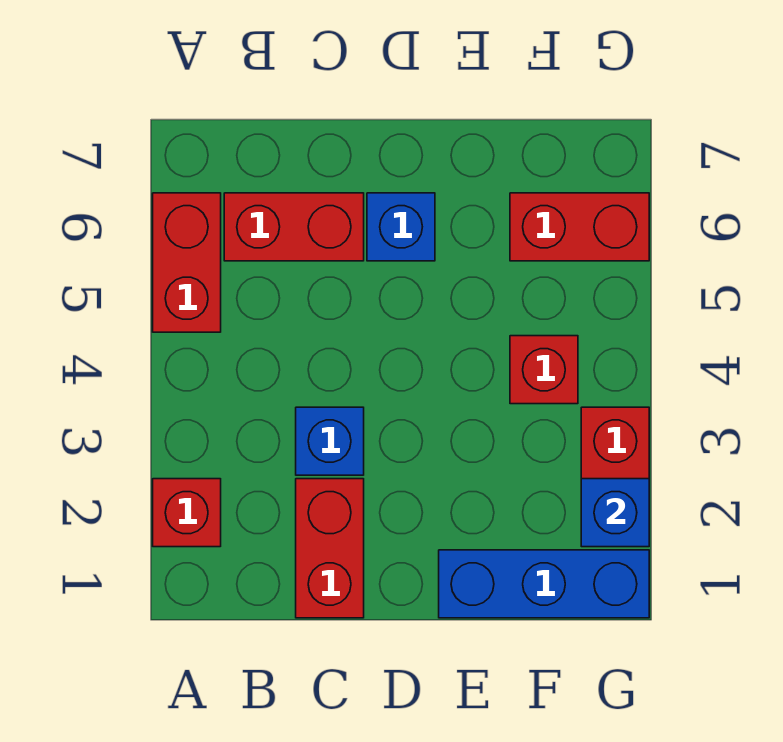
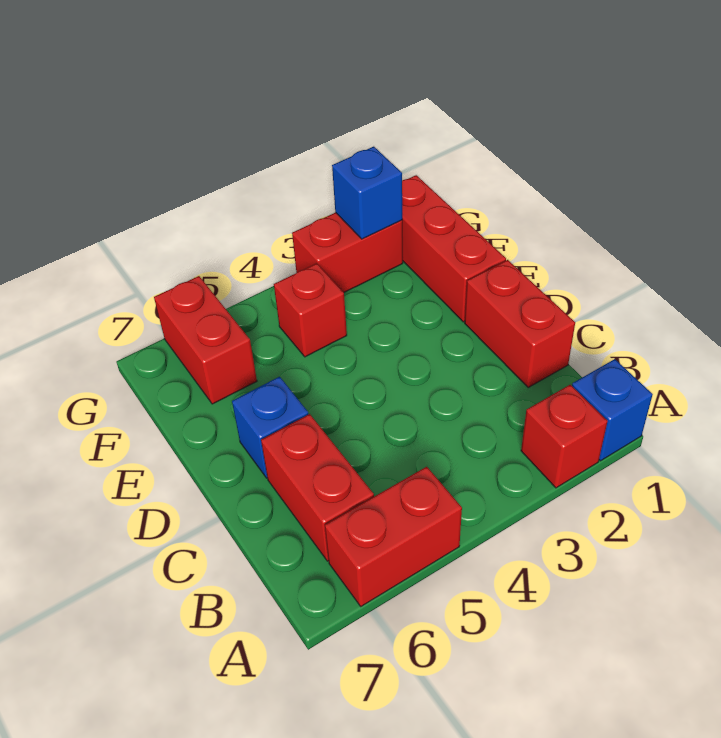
red brick C1:C2 level 1 -> red brick C1:D1 level 1
blue brick C3 level 1 -> blue brick A1 level 1
blue brick E1:G1 level 1 -> red brick E1:G1 level 1

